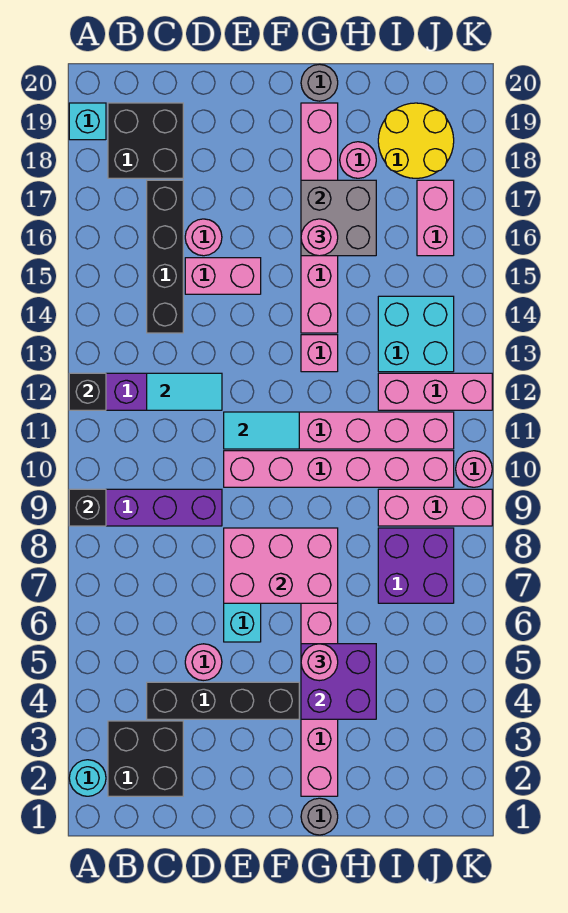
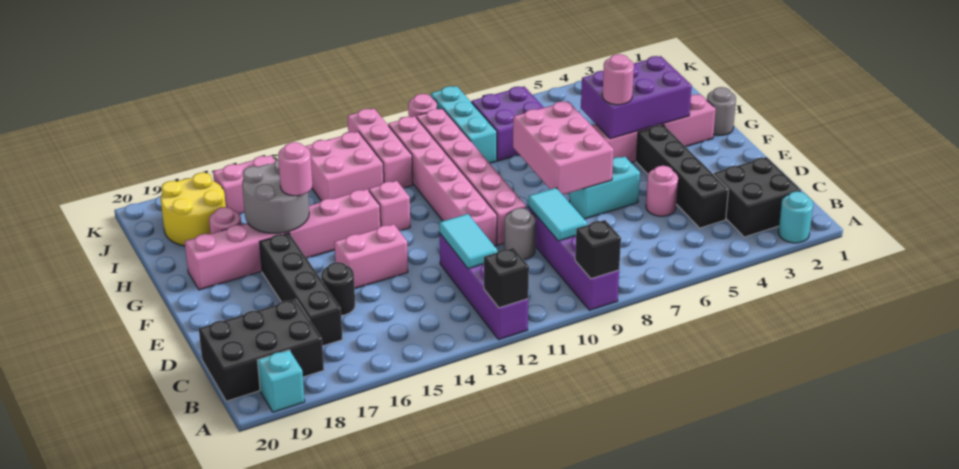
black brick B18:C19 level 1 -> black brick B18:C20 level 1
black brick C14:C17 level 1 -> black brick C17:F17 level 1
pink brick D15:E15 level 1 -> pink brick E14:E15 level 1
pink round brick D16 level 1 -> black round brick D16 level 1
cyan tile E11:F11 level 2 -> cyan tile C9:D9 level 2
purple brick G4:H5 level 2 -> purple brick G3:H5 level 2
grey brick G16:H17 level 2 -> grey round brick G16:H17 level 2
grey round brick G20 level 1 -> grey round brick D10 level 1
pink brick I9:K9 level 1 -> cyan brick I9:K9 level 1
cyan brick I13:J14 level 1 -> pink brick I13:J14 level 1

